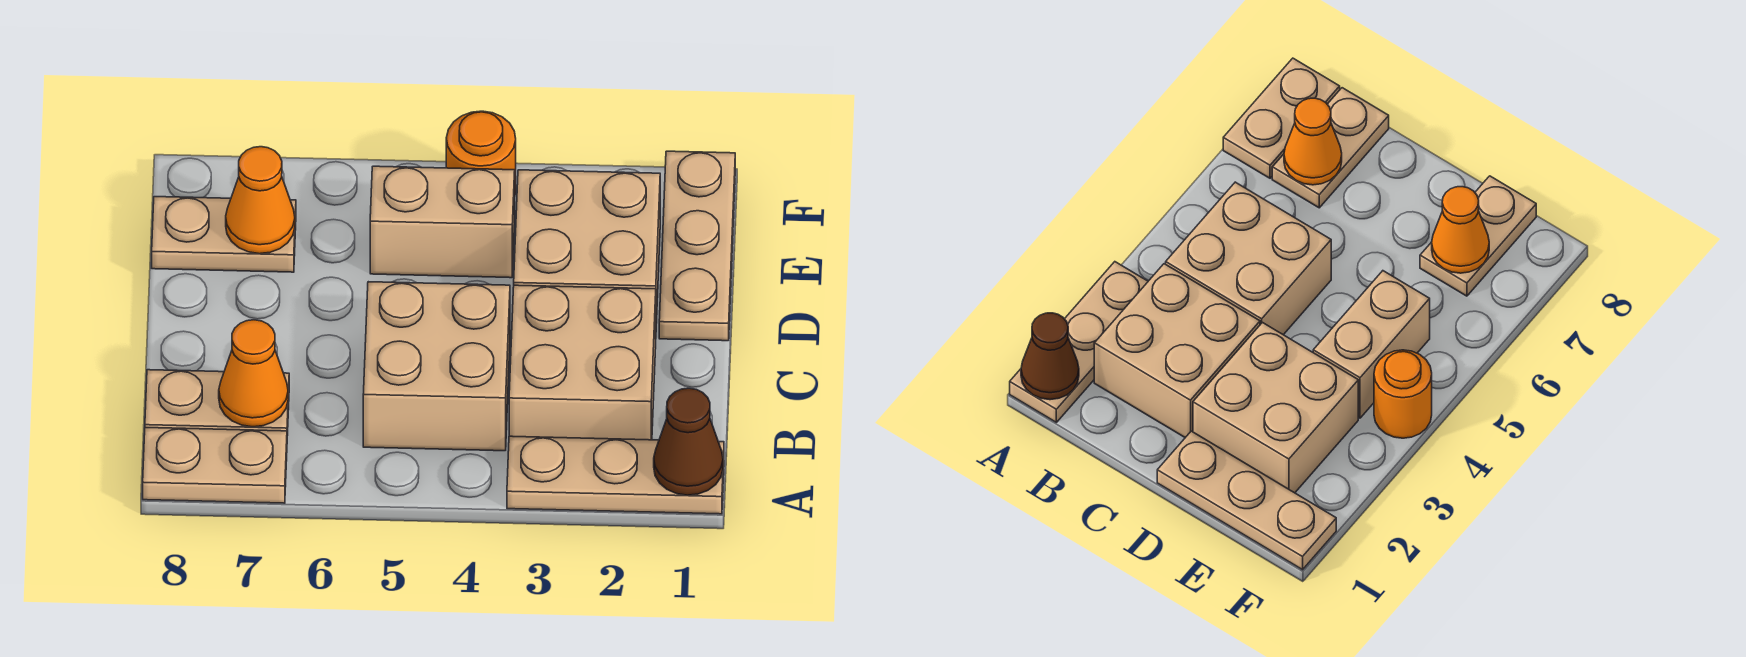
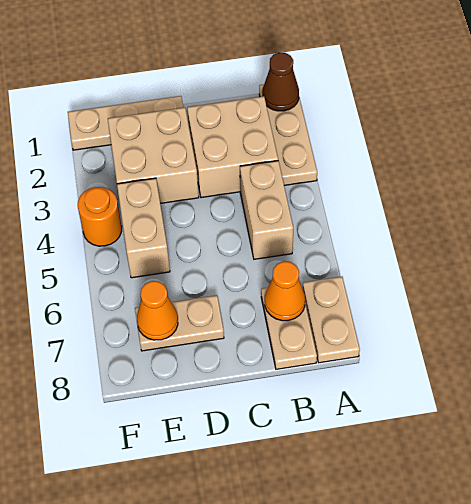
tan brick B4:C5 level 1 -> tan brick B4:B5 level 1
tan plate E7:E8 level 1 -> tan plate D7:E7 level 1

